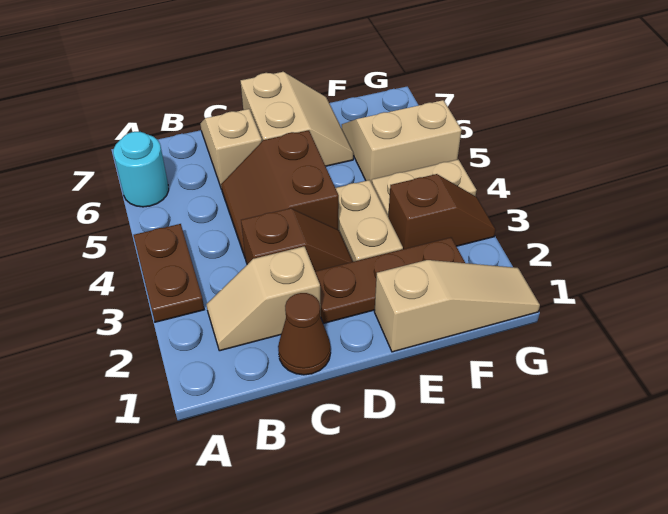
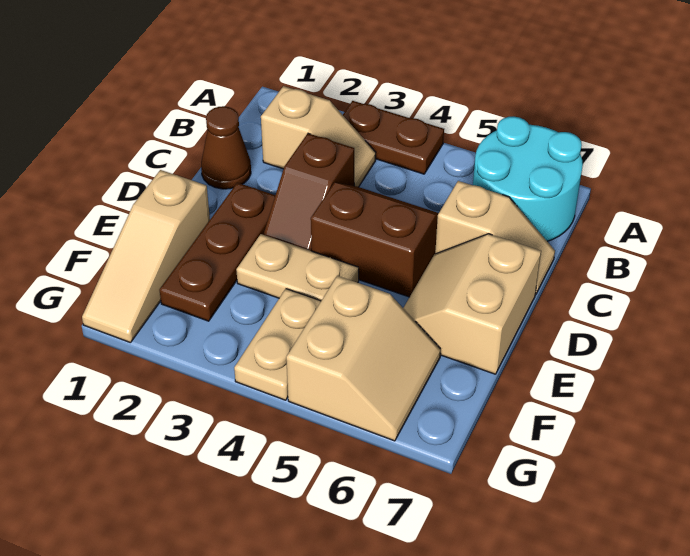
cyan round brick A6 level 1 -> cyan round brick A6:B7 level 1
tan slope B2:C2 level 1 top C -> tan slope B2:B3 level 1 top 2
tan slope D6:E7 level 1 top D -> tan slope D6:E7 level 1 top 7
brown slope F3:G3 level 1 top F -> none

